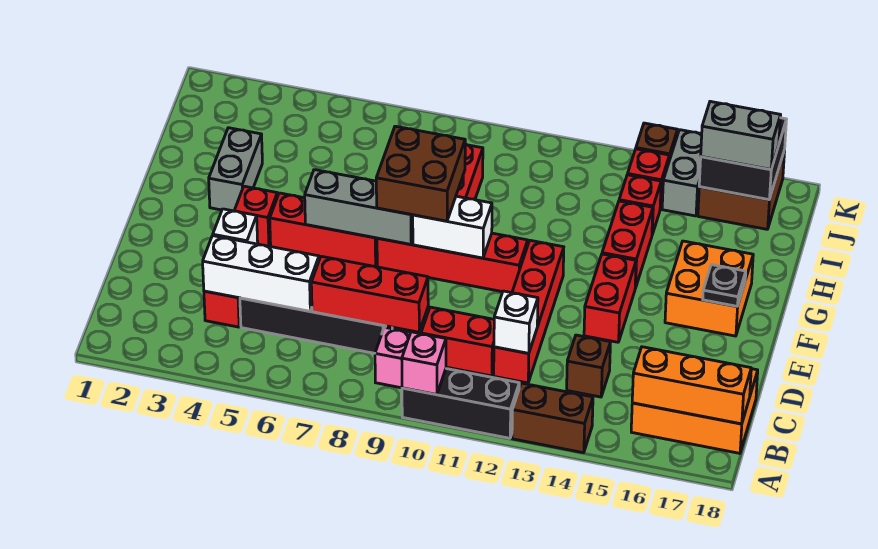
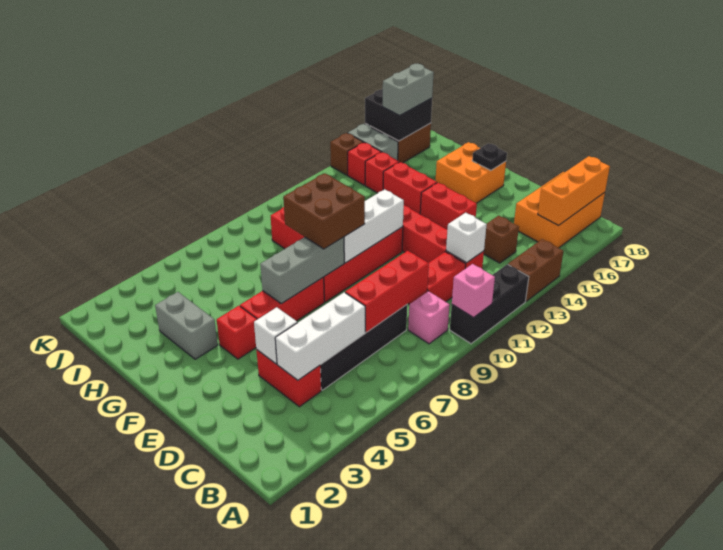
white brick F9:F10 level 2 -> white brick F9:F11 level 2

